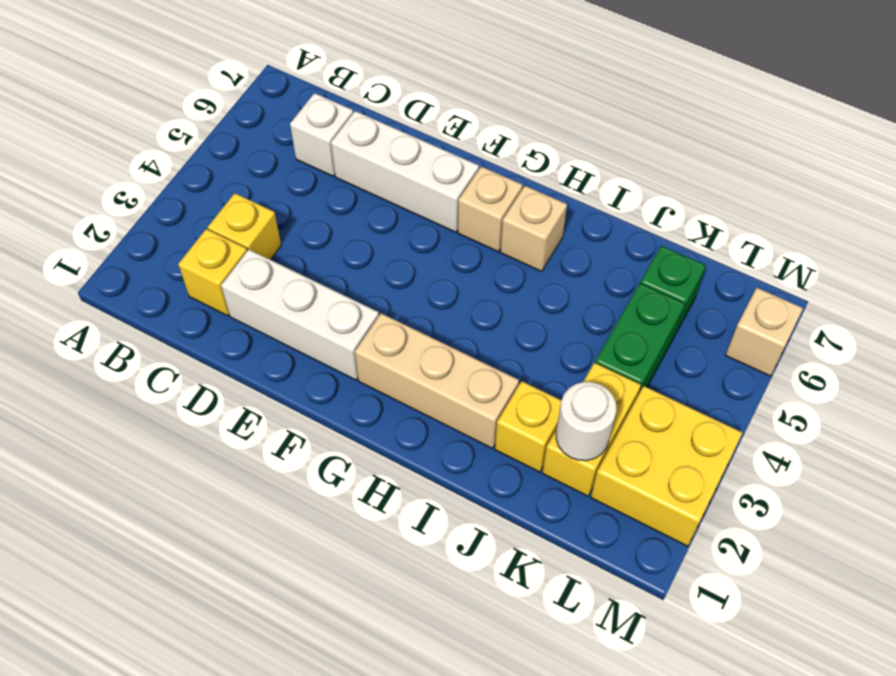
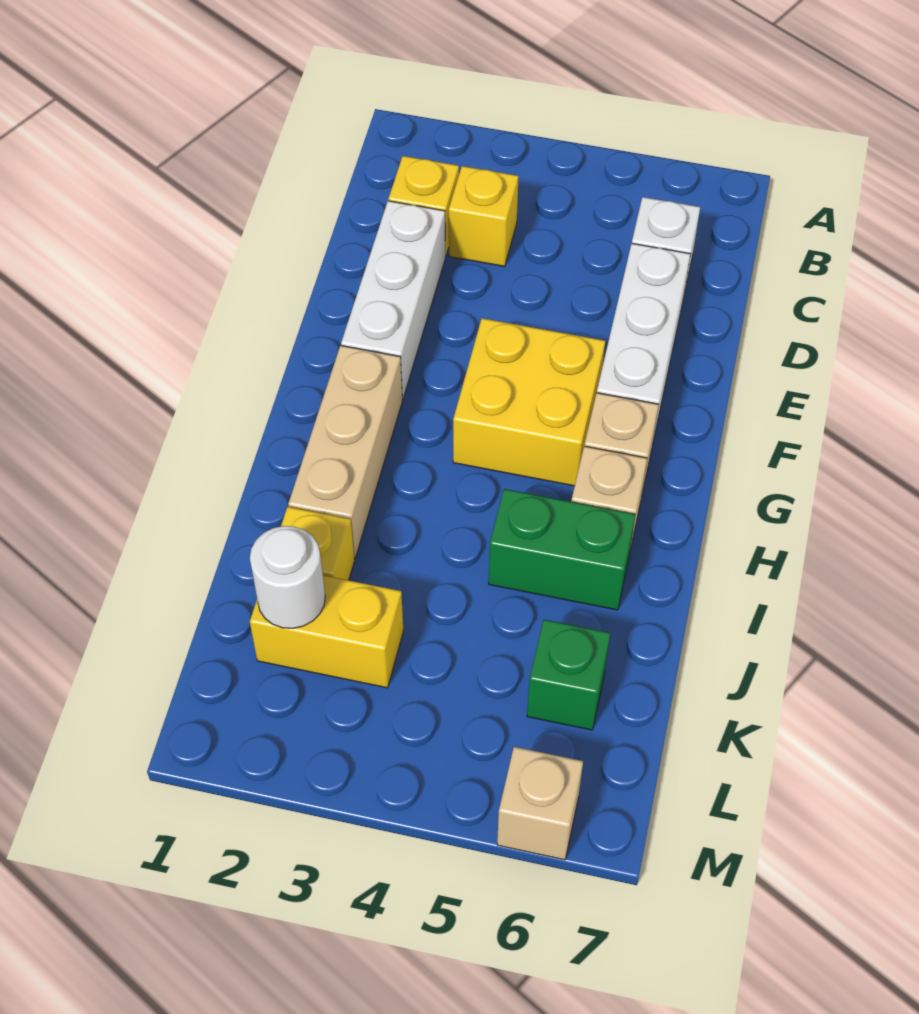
green brick K4:K5 level 1 -> green brick I5:I6 level 1
yellow brick L2:M3 level 1 -> yellow brick F4:G5 level 1

